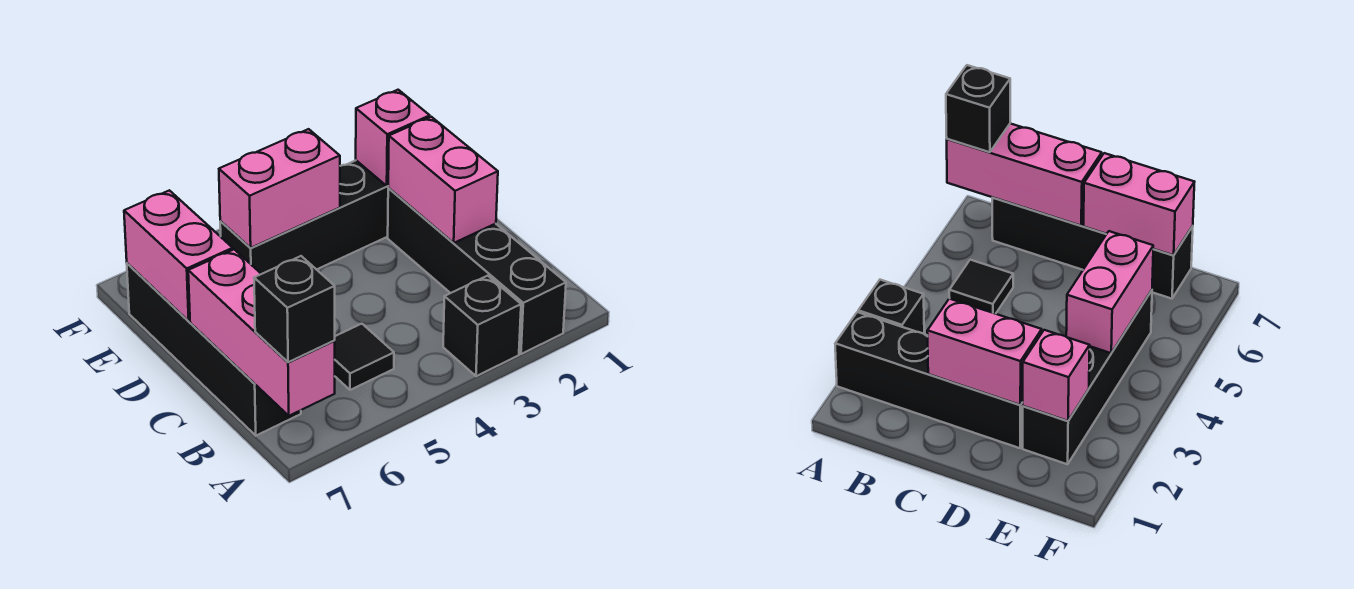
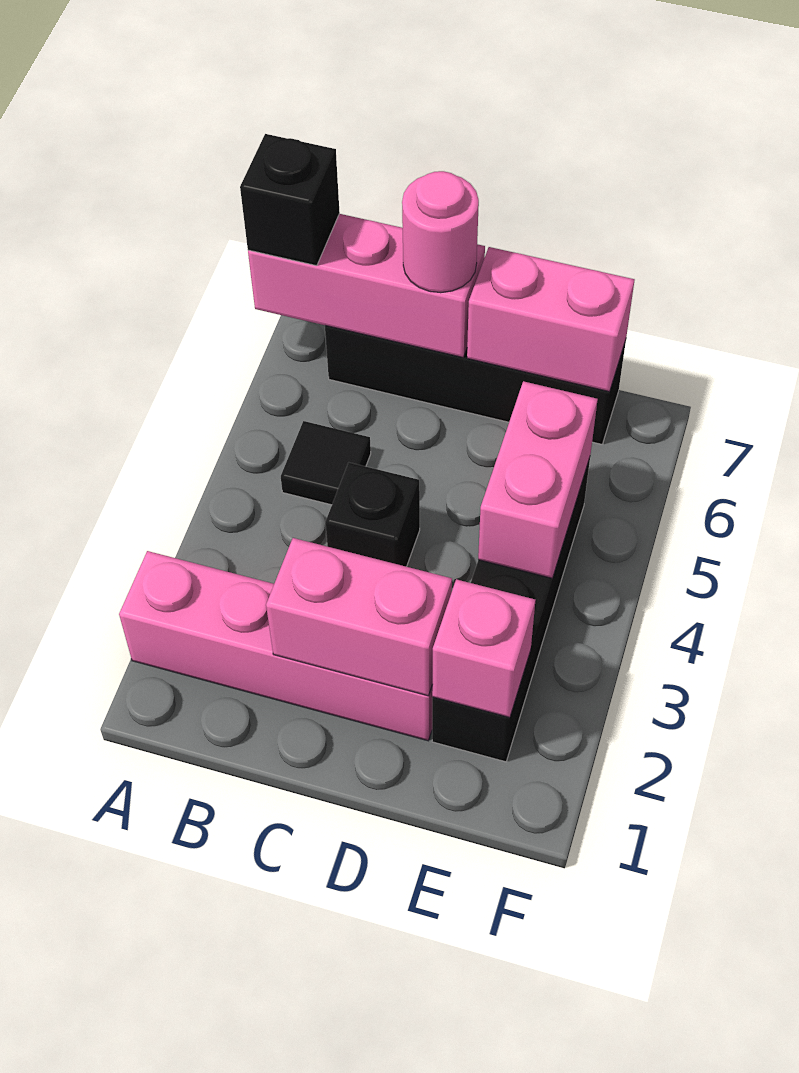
black brick A2:D2 level 1 -> pink brick A2:D2 level 1
black brick A3 level 1 -> black brick C4 level 1
none -> pink round brick C7 level 3

